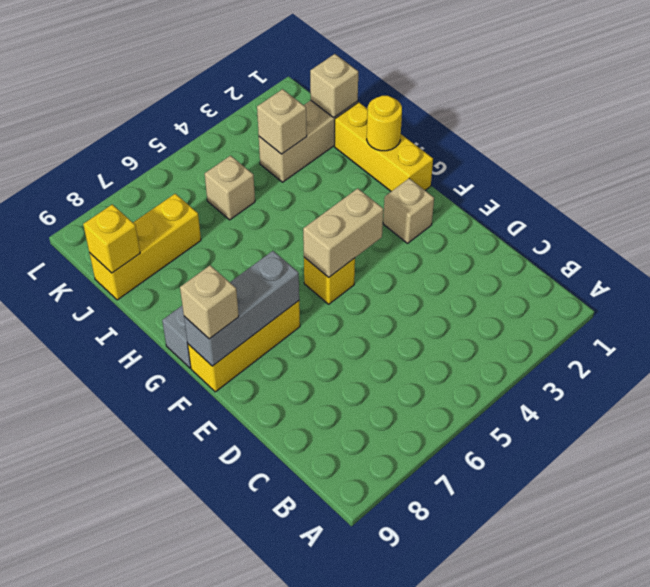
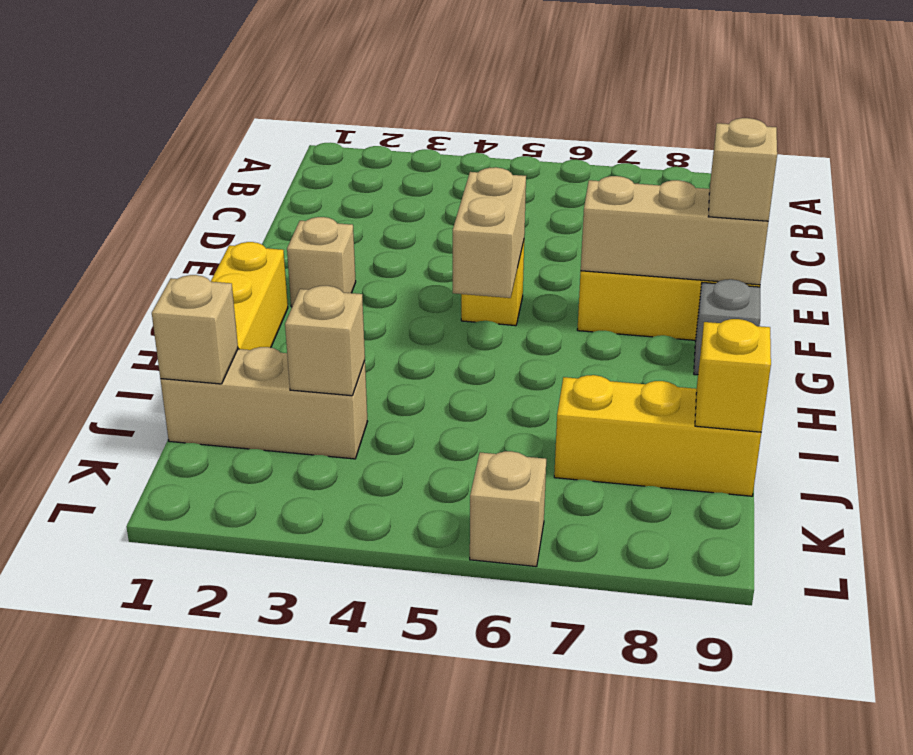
tan brick F4:F5 level 2 -> tan brick F5:G5 level 2
grey brick F7:F9 level 2 -> tan brick F7:F9 level 2
yellow round brick H1 level 2 -> none
tan brick J5 level 1 -> tan brick L6 level 1

